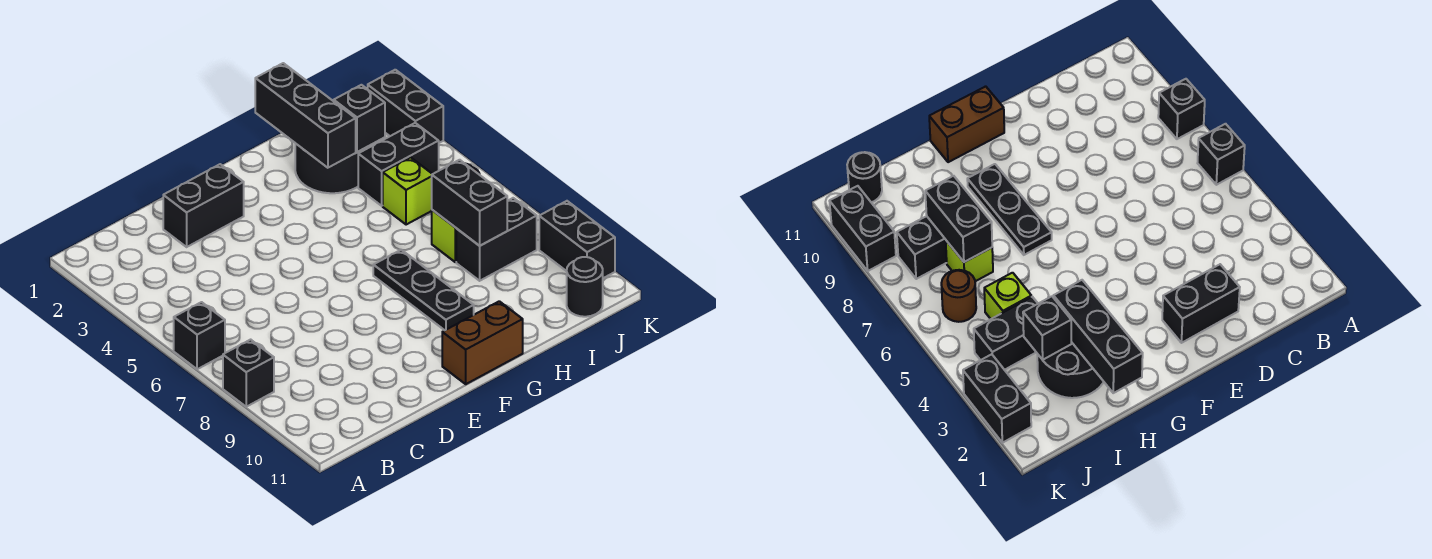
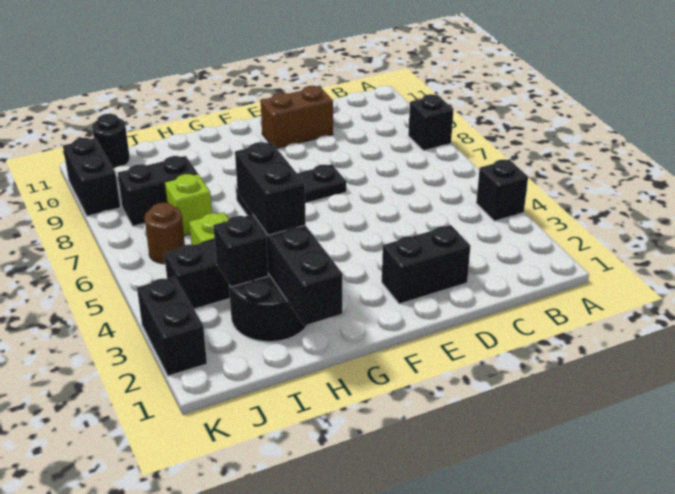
black brick A6 level 1 -> black brick A4 level 1
brown brick F11:G11 level 1 -> brown brick D10:E10 level 1
black plate G7:G9 level 1 -> black plate E7:G7 level 1
black brick I7:I8 level 2 -> black brick H3:H4 level 3

